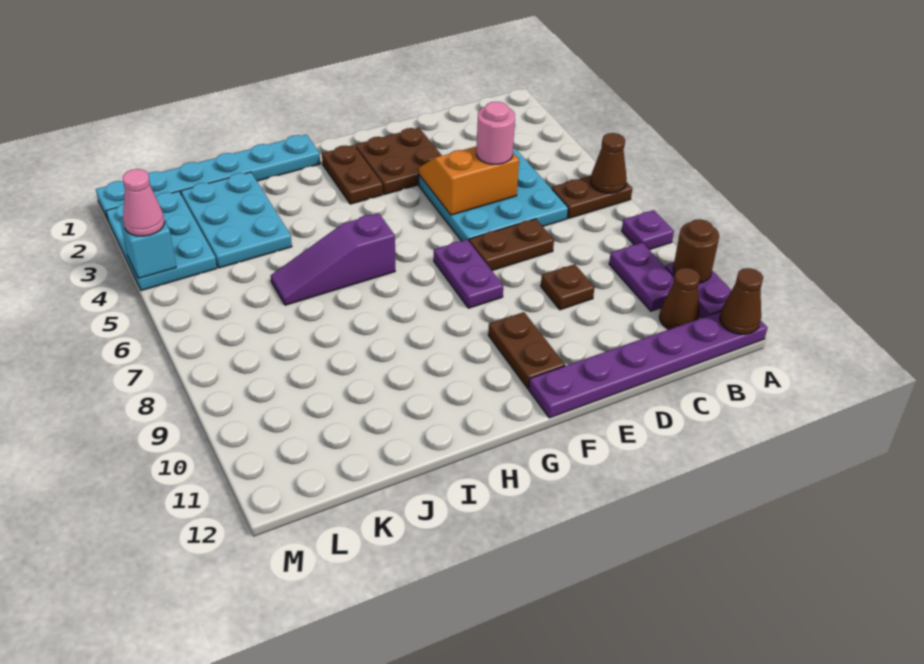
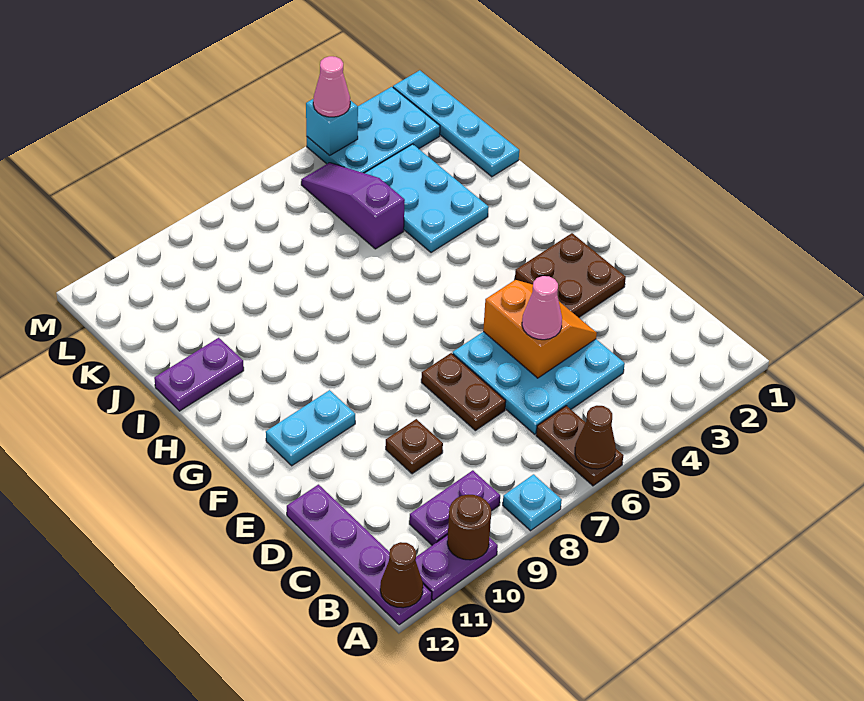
purple plate A8 level 1 -> cyan plate A8 level 1
purple plate A12:F12 level 1 -> purple plate A12:D12 level 1
brown cone B11 level 1 -> none
pink round brick D5 level 3 -> pink cone D5 level 3
purple plate F7:F8 level 1 -> purple plate I11:I12 level 1
brown plate F10:F11 level 1 -> cyan plate F10:F11 level 1
brown plate G2:G3 level 1 -> none
cyan plate H1:M1 level 1 -> cyan plate J1:M1 level 1
purple slope H6:J6 level 1 top H -> purple slope J5:L5 level 1 top J
cyan plate J2:K4 level 1 -> cyan plate I3:K4 level 1

